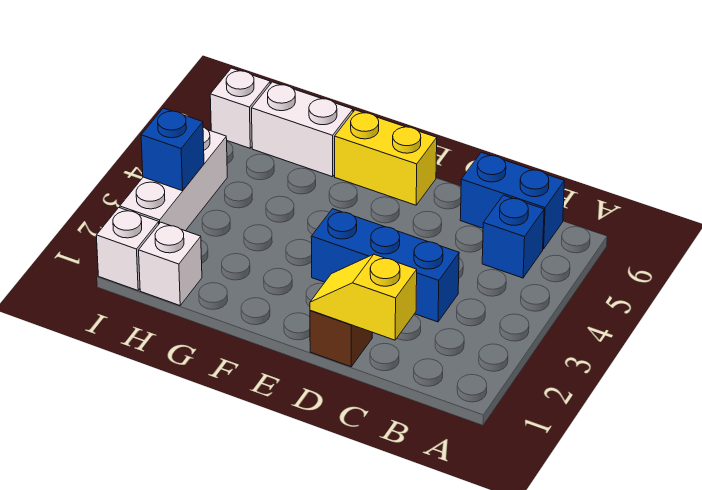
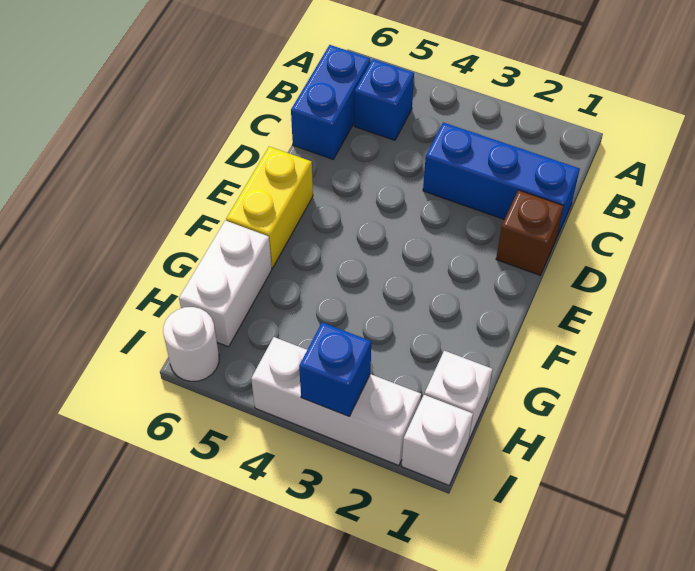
yellow slope C1:D1 level 2 top C -> none
blue brick C3:E3 level 1 -> blue brick C1:C3 level 1
white brick I6 level 1 -> white round brick I6 level 1

